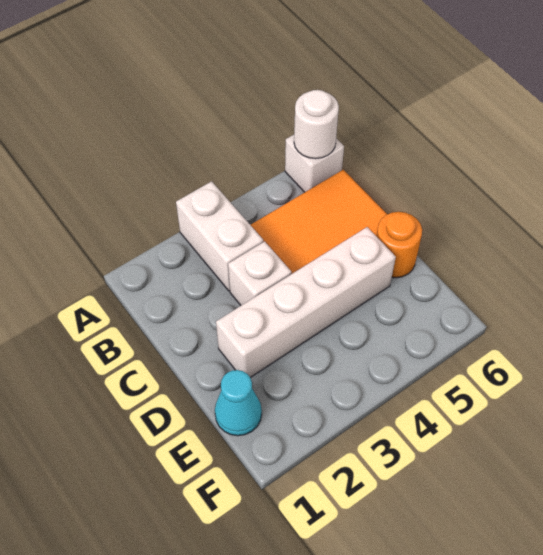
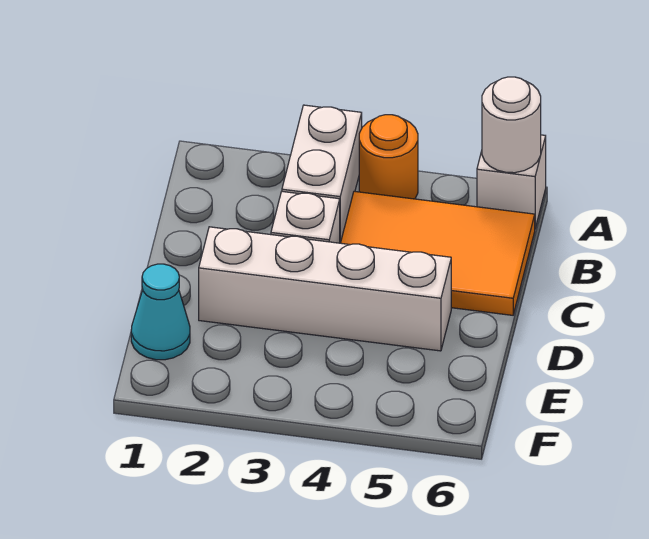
orange round brick D6 level 1 -> orange round brick A4 level 1

